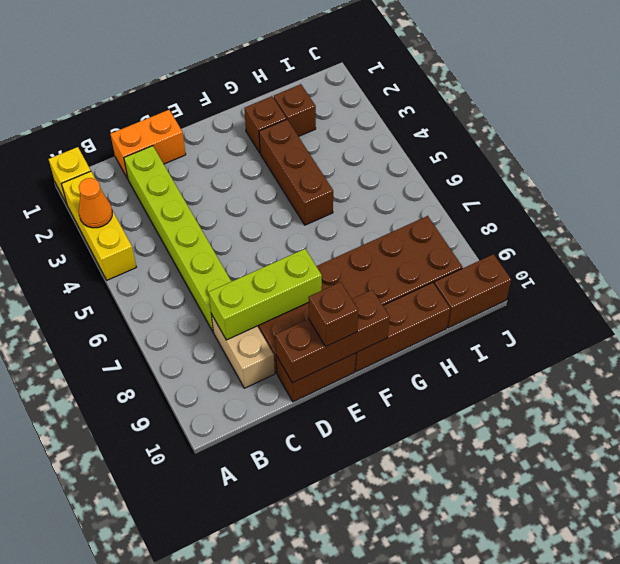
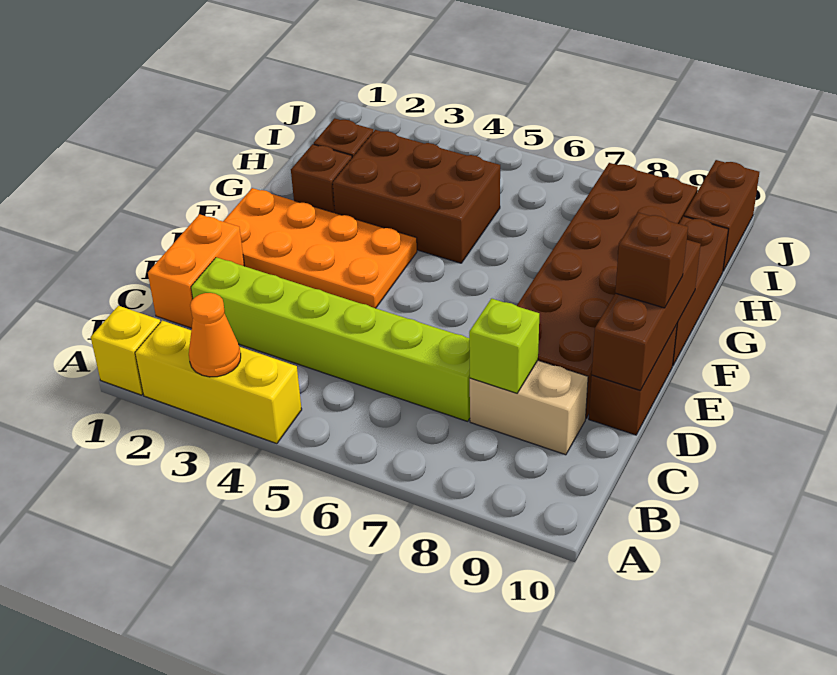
lime brick C8:E8 level 2 -> lime brick C8 level 2
none -> orange plate E1:F4 level 1
brown brick G3:G5 level 1 -> brown brick G3:H5 level 1

